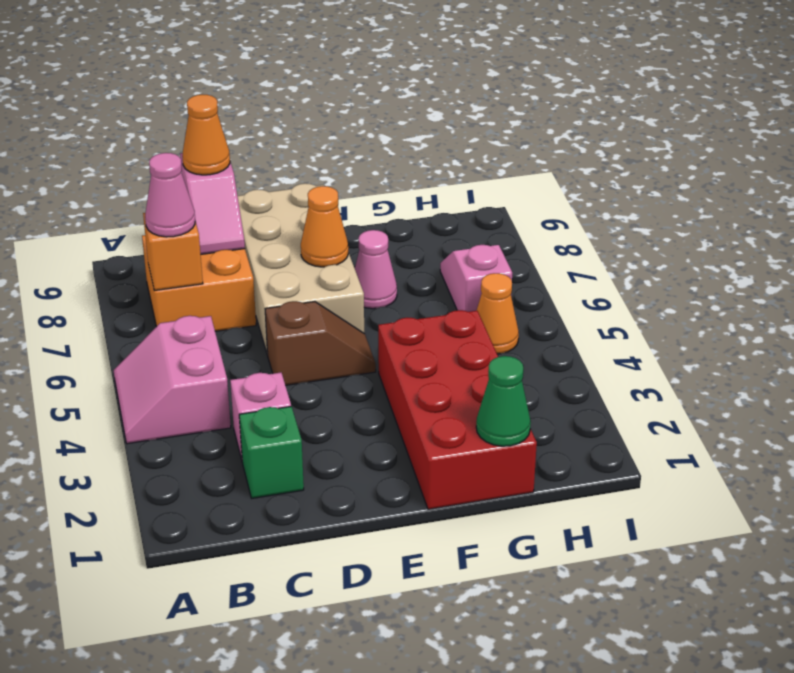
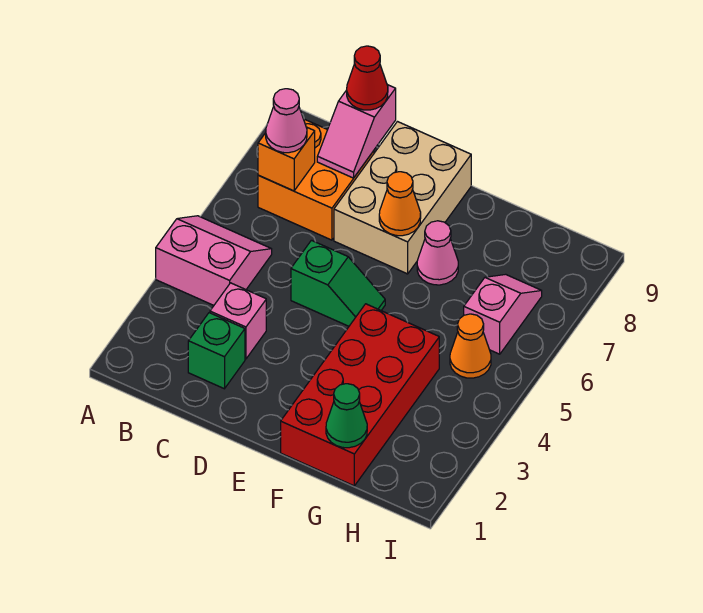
pink slope A4:B5 level 1 top B -> pink slope A4:B5 level 1 top 4
orange cone C9 level 3 -> red cone C9 level 3
brown slope D5:E5 level 1 top D -> green slope D5:E5 level 1 top D
tan brick D6:E9 level 1 -> tan brick D7:E9 level 1

